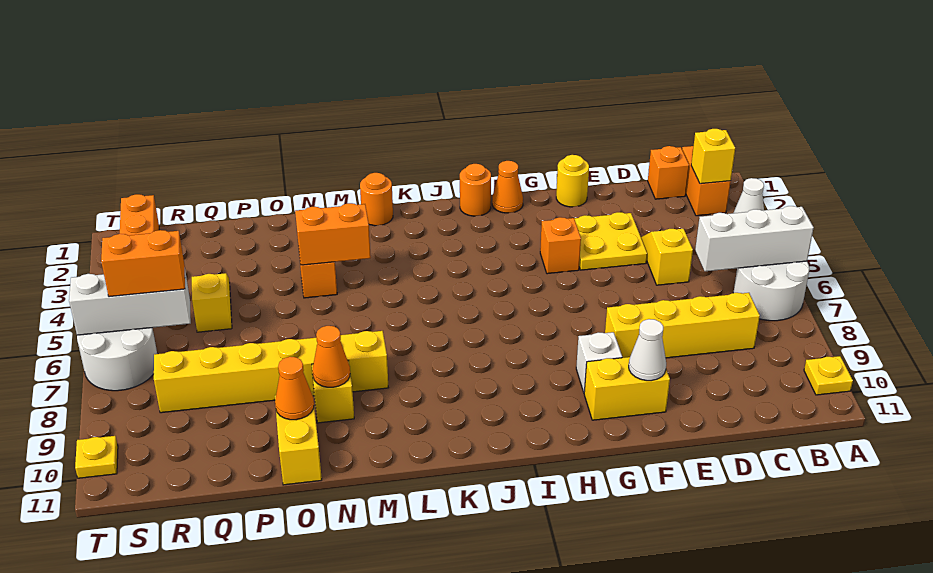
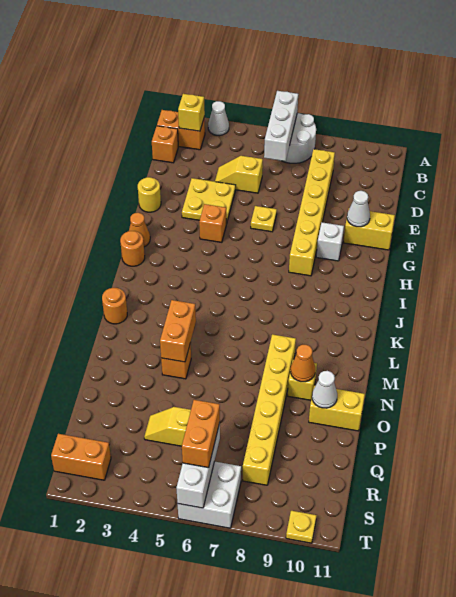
yellow plate A10 level 1 -> yellow plate F6 level 1
yellow brick C8:F8 level 1 -> yellow brick C8:H8 level 1
yellow brick F10:G10 level 1 -> yellow brick F10:F11 level 1
orange cone O10 level 2 -> white cone O10 level 2
white round brick S6:T7 level 1 -> white brick S6:T7 level 1

